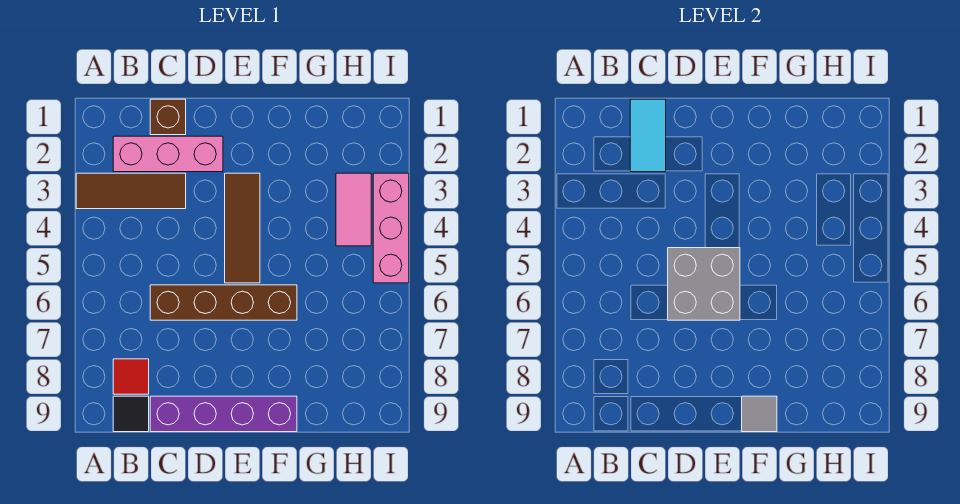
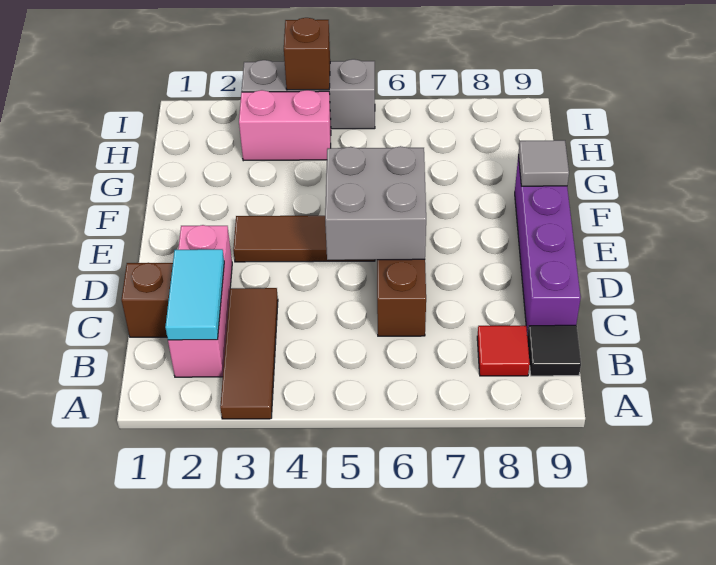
cyan tile C1:C2 level 2 -> cyan tile B2:C2 level 2
pink tile H3:H4 level 1 -> pink brick H3:H4 level 1
pink brick I3:I5 level 1 -> grey brick I3:I5 level 1
none -> brown brick I4 level 2

